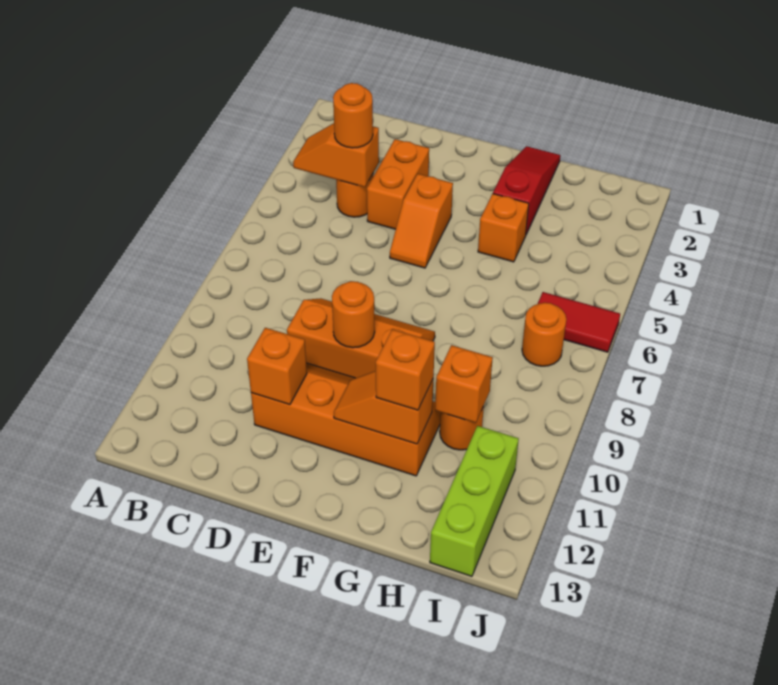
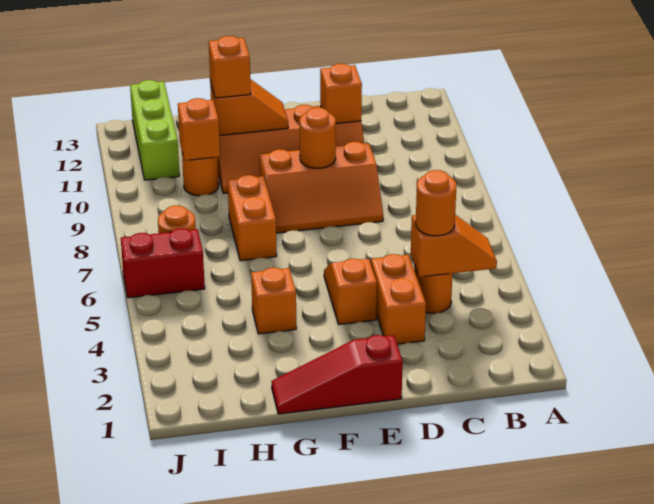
red slope G1:G3 level 1 top 3 -> red slope E1:G1 level 1 top E
none -> orange brick G7:G8 level 1
red tile I6:J6 level 1 -> red brick I6:J6 level 1

